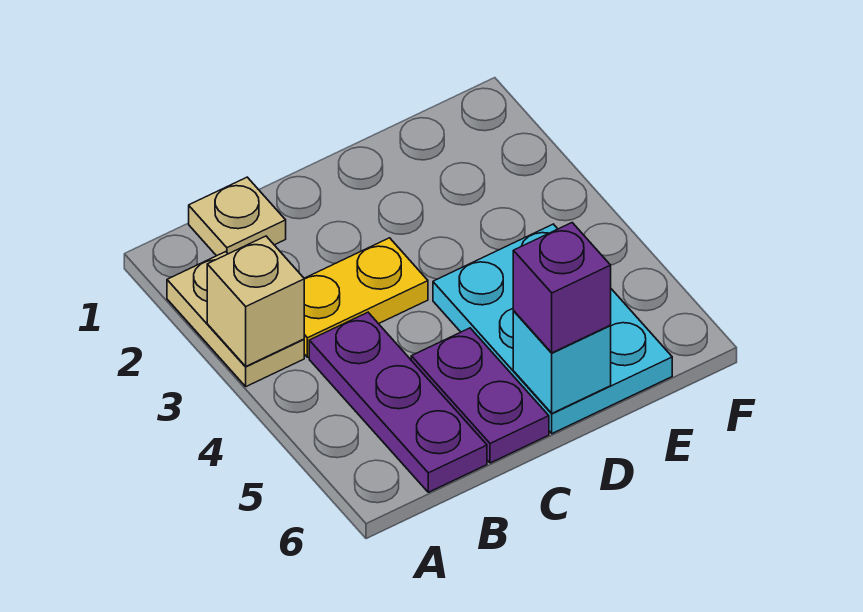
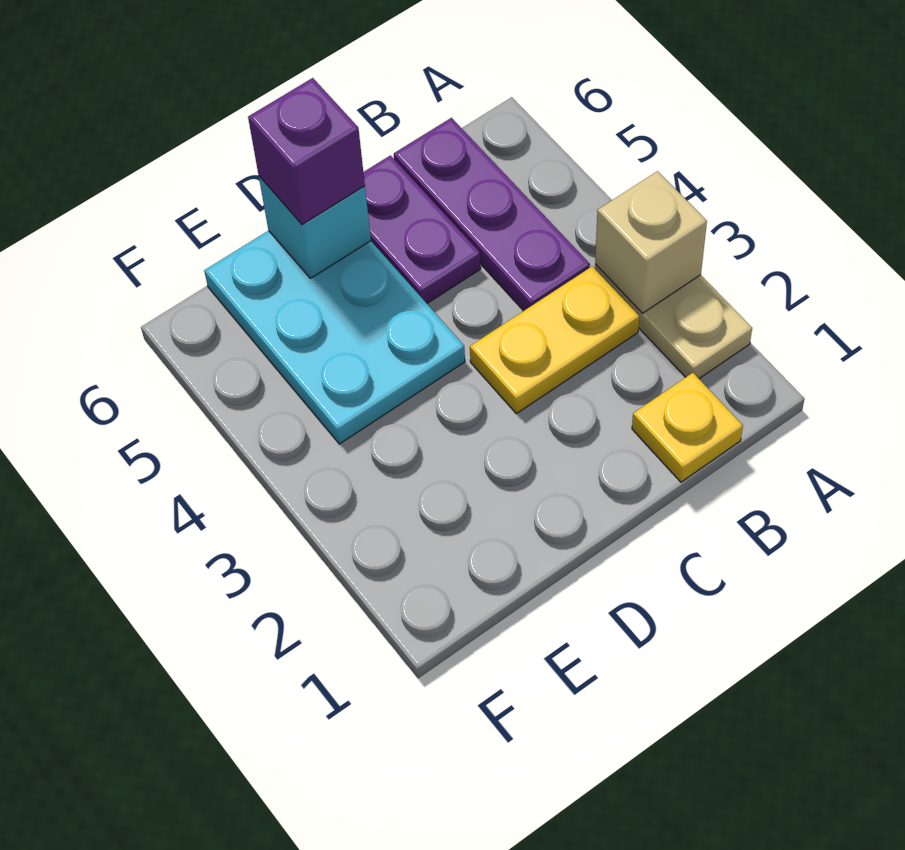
tan plate B1 level 1 -> yellow plate B1 level 1

